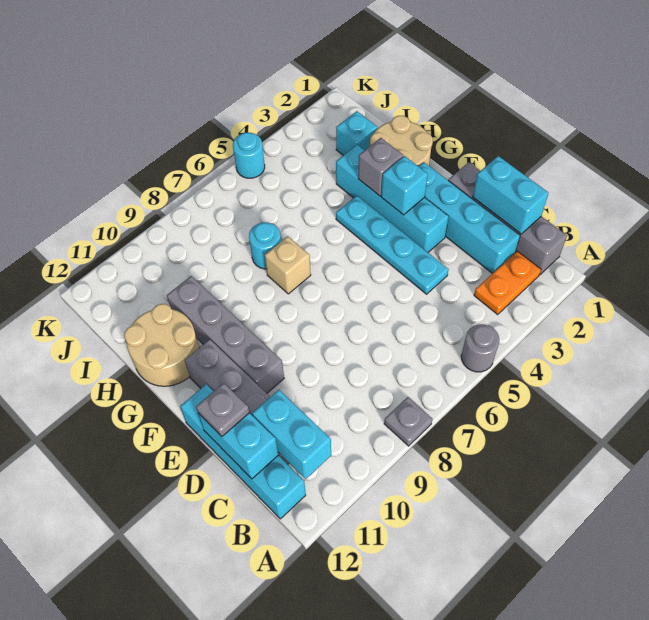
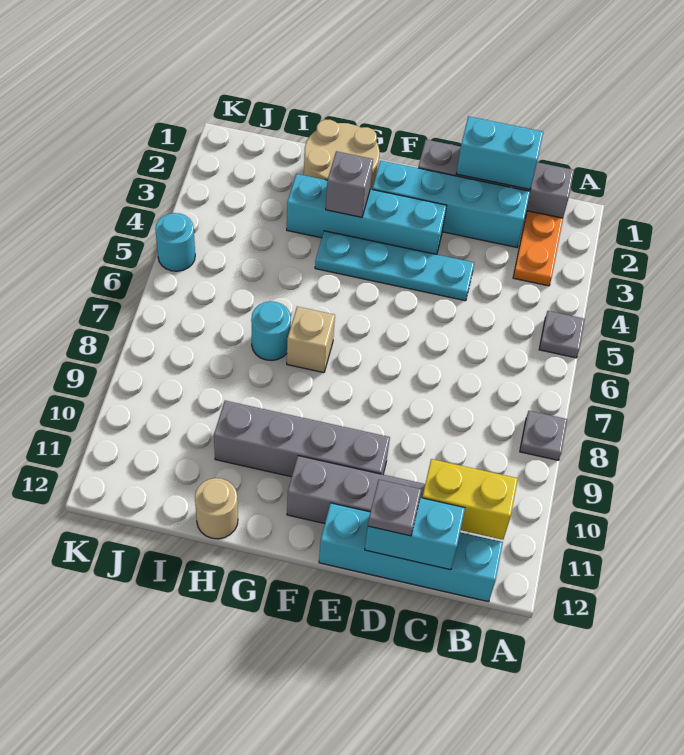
grey round brick A5 level 1 -> grey plate A5 level 1
cyan brick B11:C11 level 2 -> yellow brick B11:C11 level 2
cyan brick F3 level 2 -> none
tan round brick G11:H12 level 1 -> tan round brick H12 level 1
cyan brick I2 level 1 -> none

